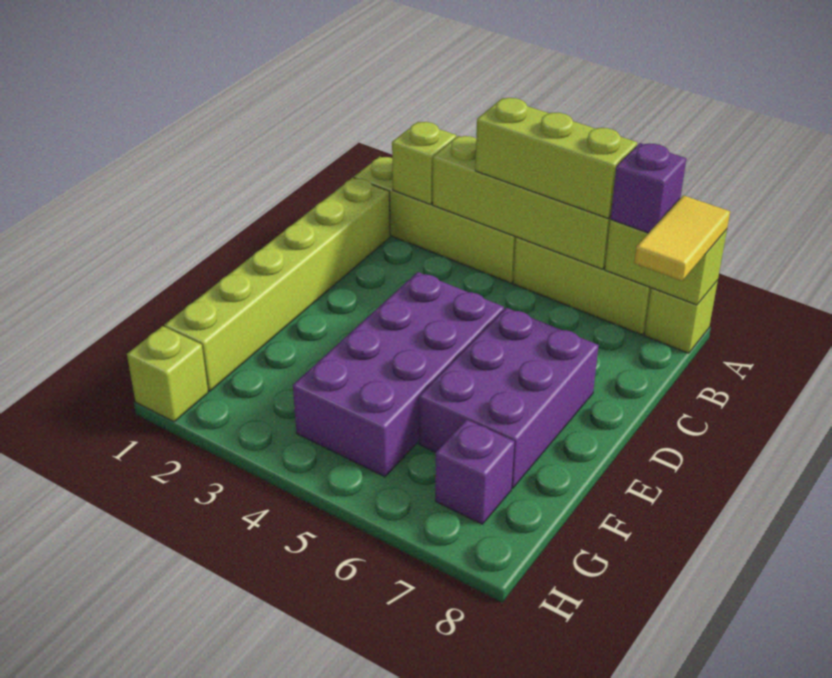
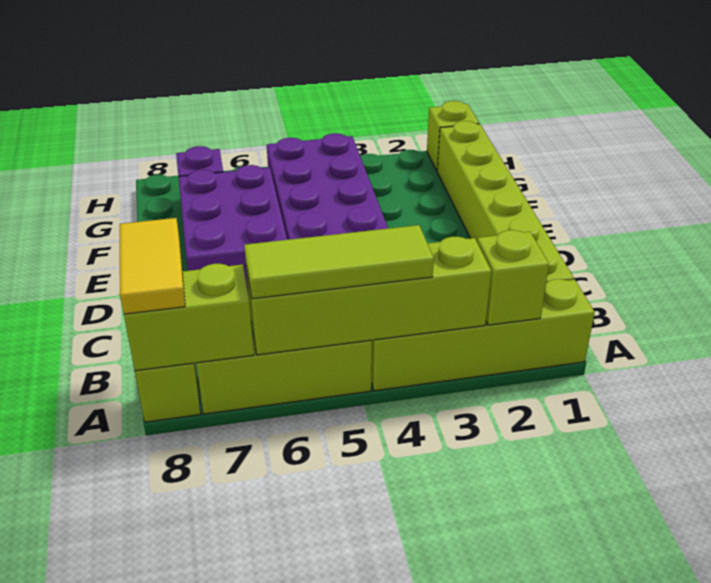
lime brick A4:A6 level 3 -> lime tile A4:A6 level 3
purple brick A7 level 3 -> none

